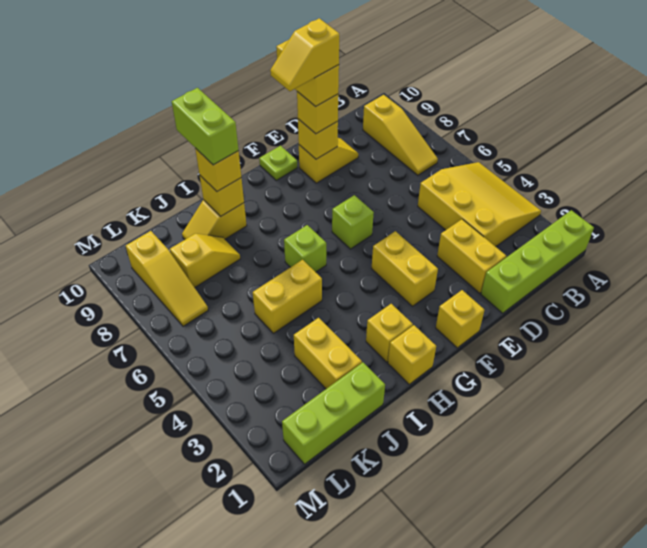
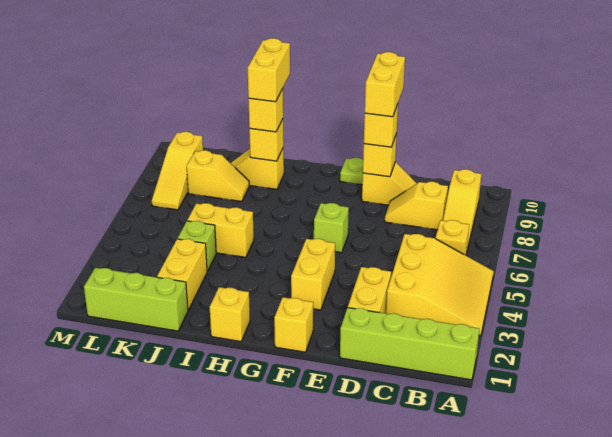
yellow slope E9:F9 level 5 top E -> yellow slope C8:D8 level 1 top C
yellow brick H2 level 1 -> yellow brick B6 level 1
lime brick H6 level 1 -> lime brick J4 level 1
lime brick I9:I10 level 4 -> yellow brick I9:I10 level 4

